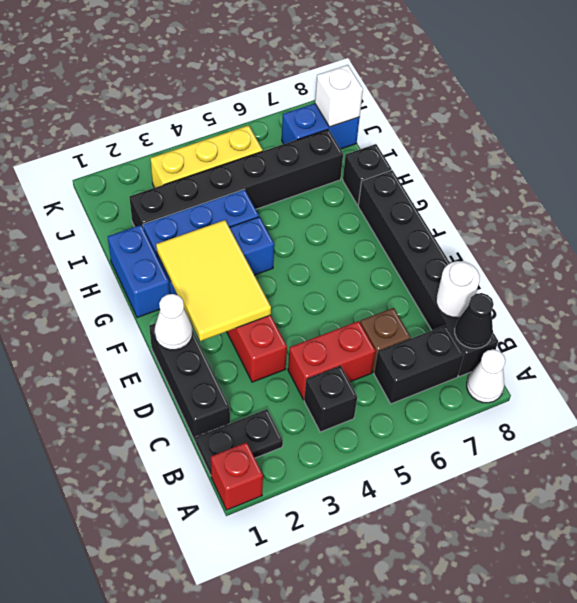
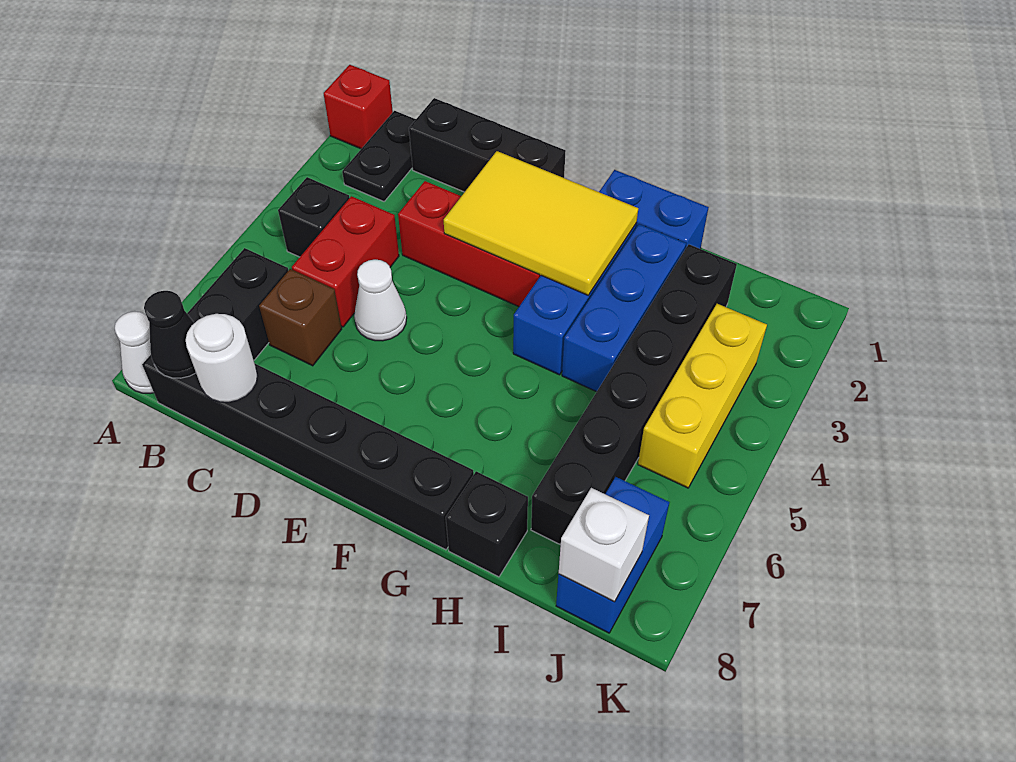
white cone E1 level 2 -> white cone D5 level 1

